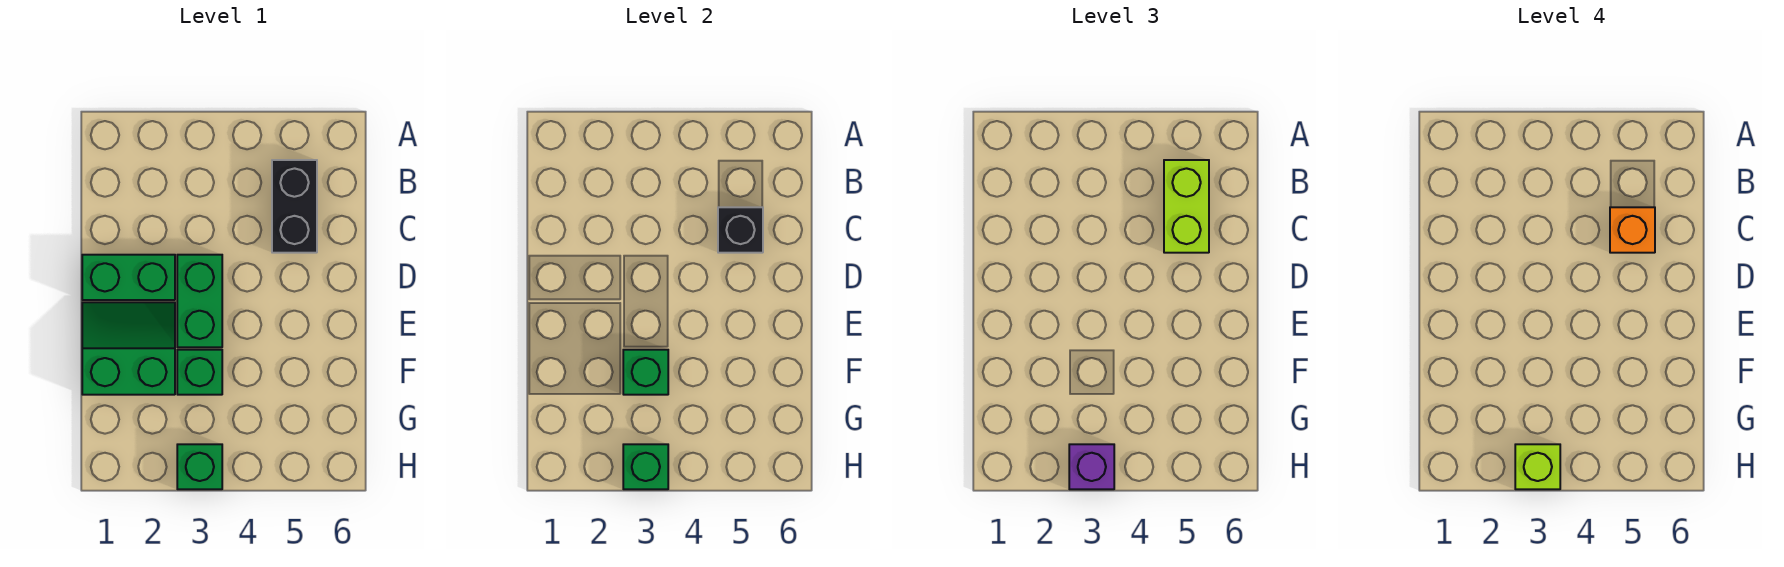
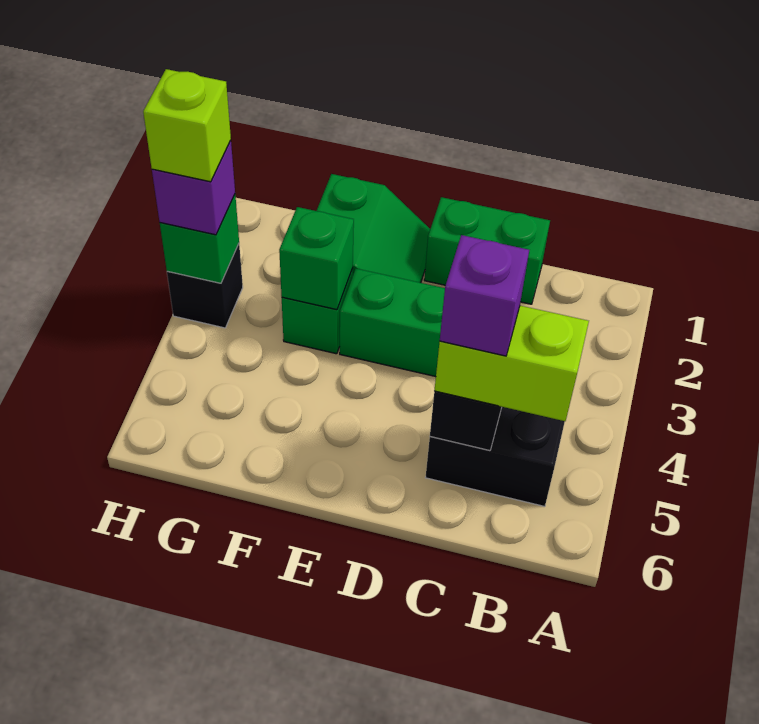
orange brick C5 level 4 -> purple brick C5 level 4
green brick D1:D2 level 1 -> green brick C1:D1 level 1
green brick H3 level 1 -> black brick H3 level 1

